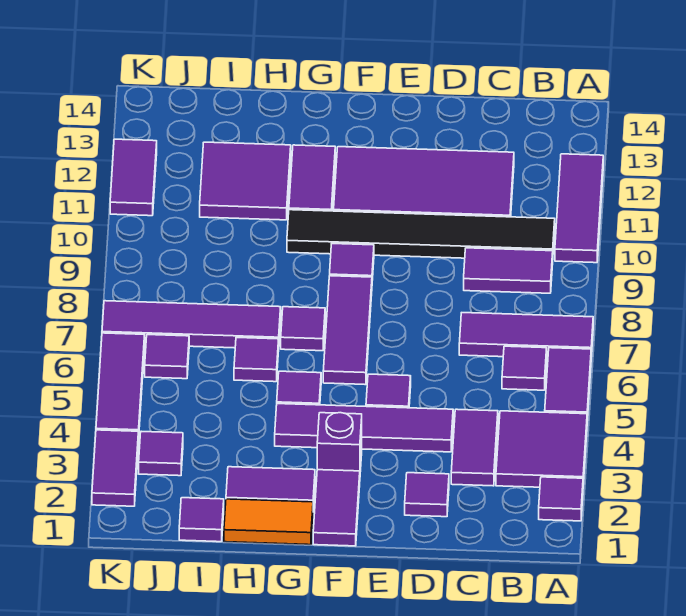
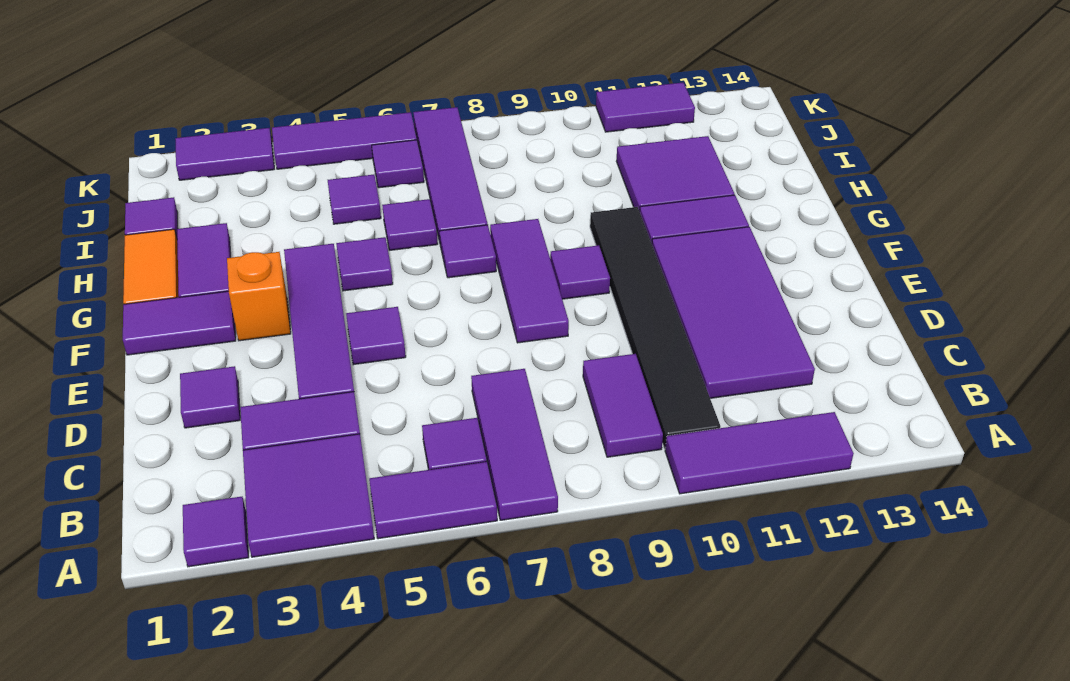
purple brick F3 level 1 -> orange brick F3 level 1
purple tile F6:F8 level 1 -> purple tile E8:G8 level 1
purple tile J3 level 1 -> purple tile I5 level 1

